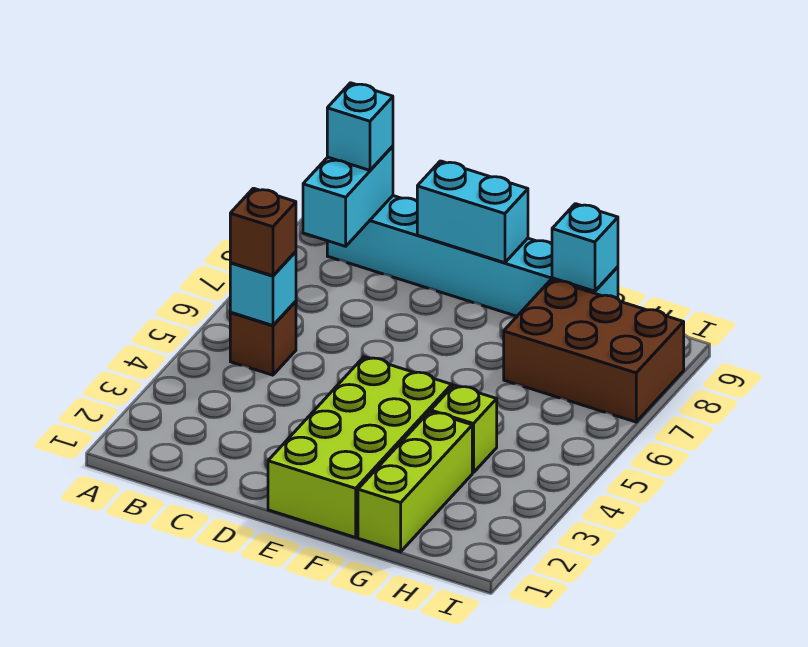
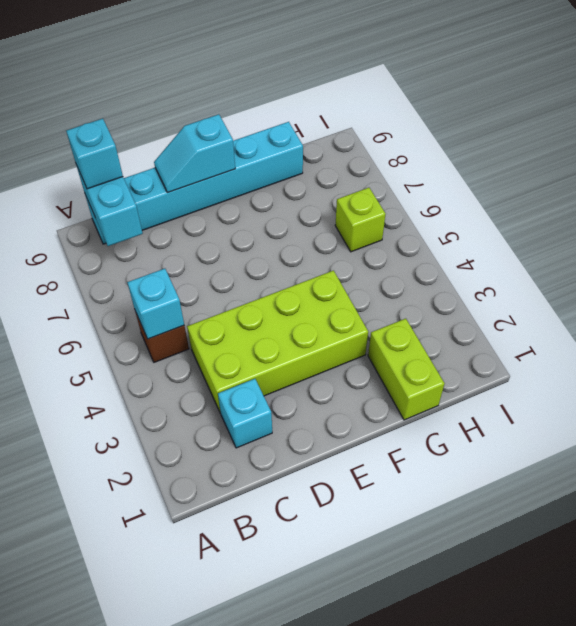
brown brick B5 level 3 -> none
cyan brick D9:E9 level 2 -> cyan slope D9:E9 level 2 top E
lime brick E1:F4 level 1 -> lime brick C3:F4 level 1
lime brick G1:G3 level 1 -> lime brick G1:G2 level 1
lime brick G4 level 1 -> lime brick H6 level 1
brown brick G7:I8 level 1 -> none
cyan brick G9 level 2 -> cyan brick C2 level 1

